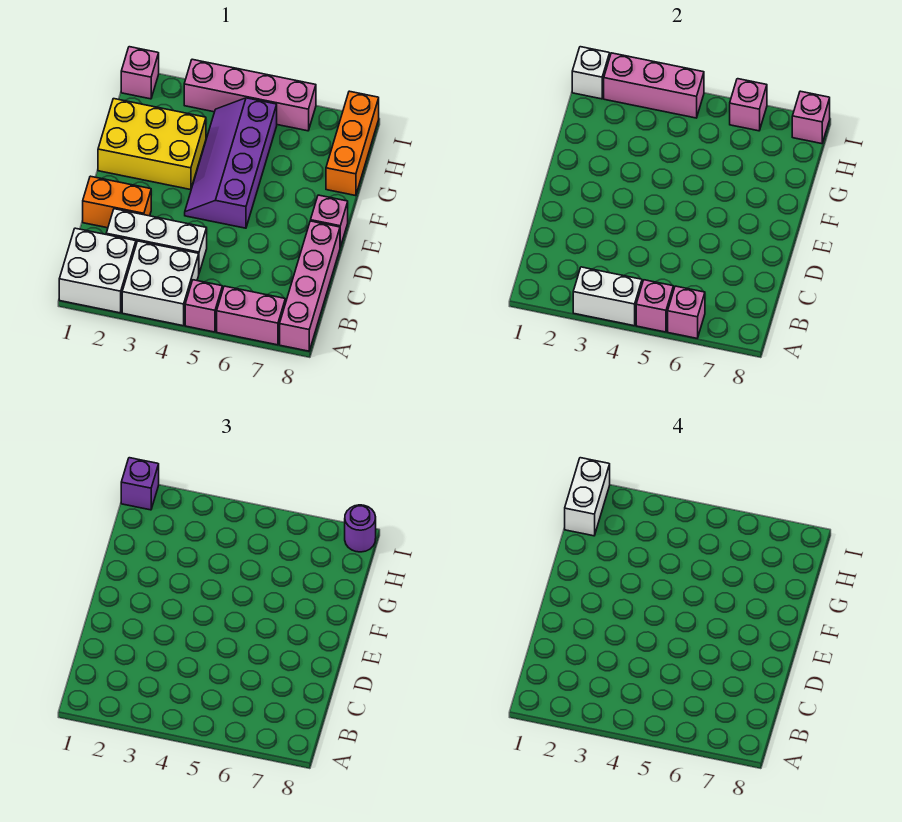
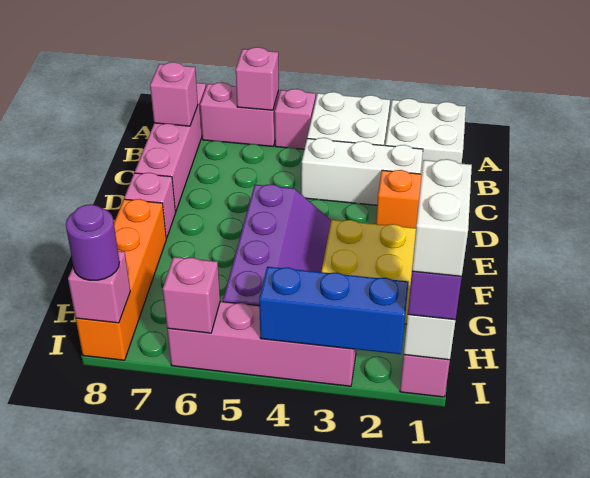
white brick A3:A4 level 2 -> none
pink brick A5 level 2 -> pink brick B8 level 2
orange brick G8:I8 level 1 -> orange brick F8:I8 level 1
pink brick I2:I4 level 2 -> blue brick I2:I4 level 2

